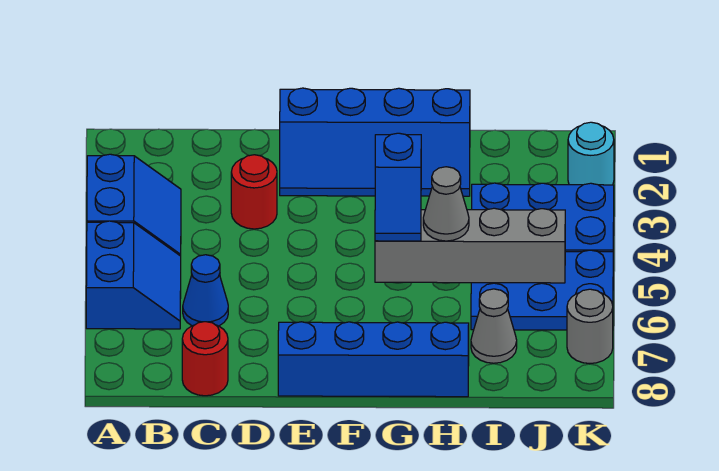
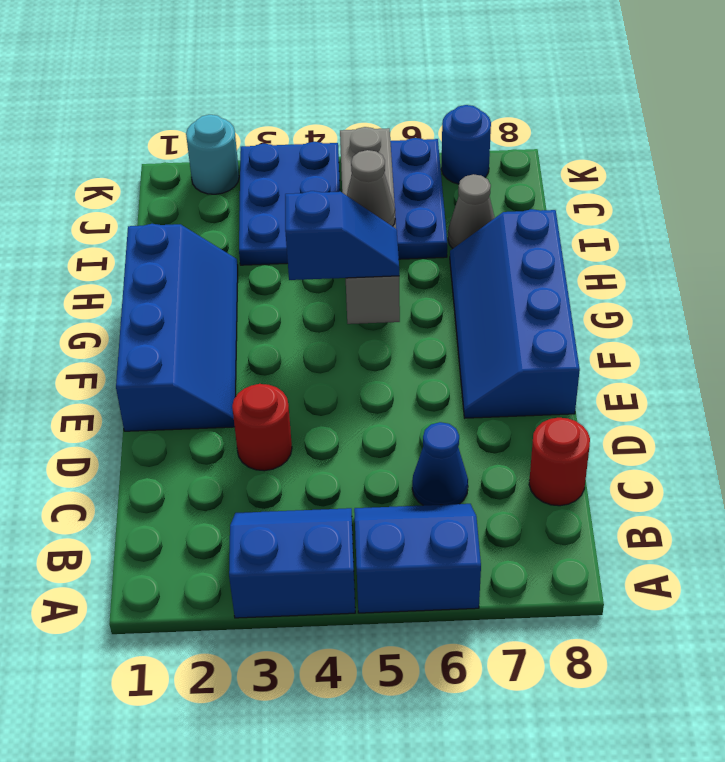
grey round brick K7 level 1 -> blue round brick K7 level 1

